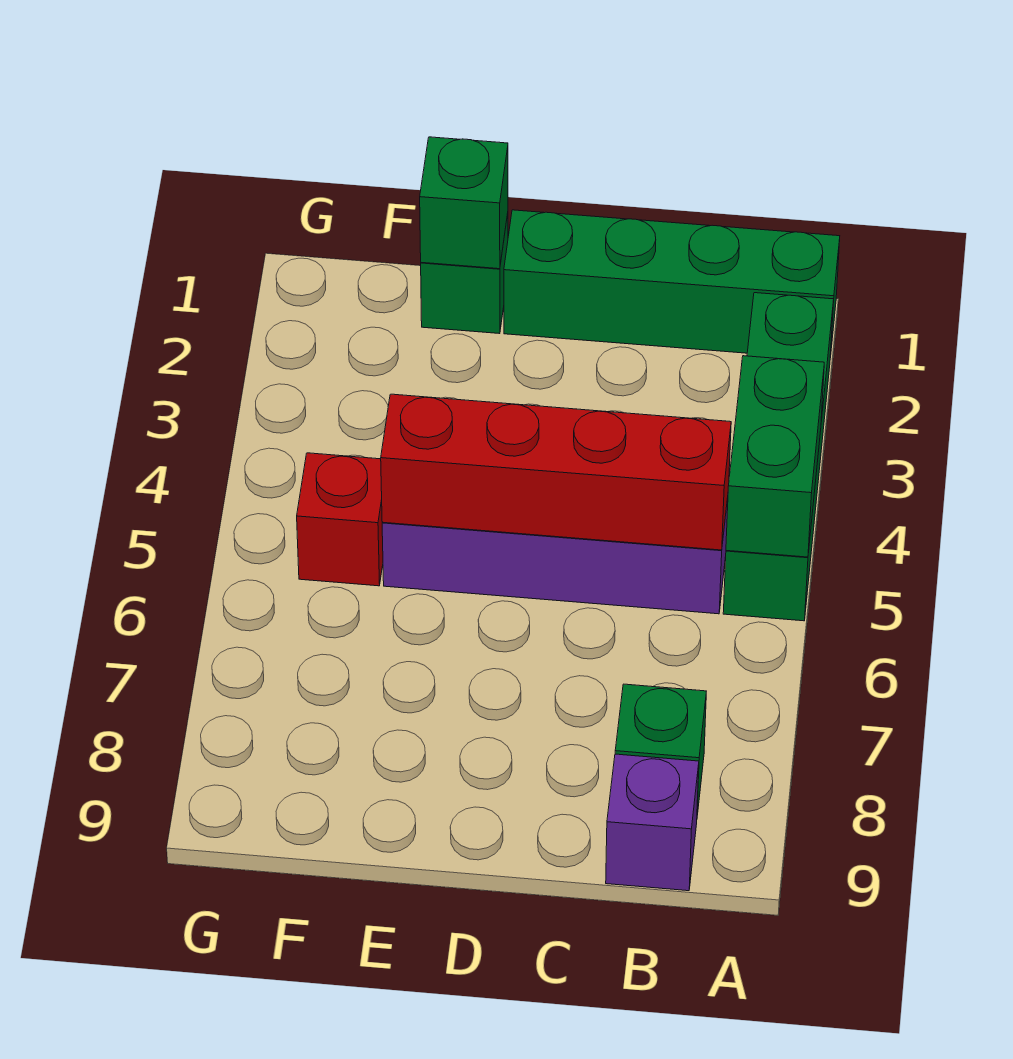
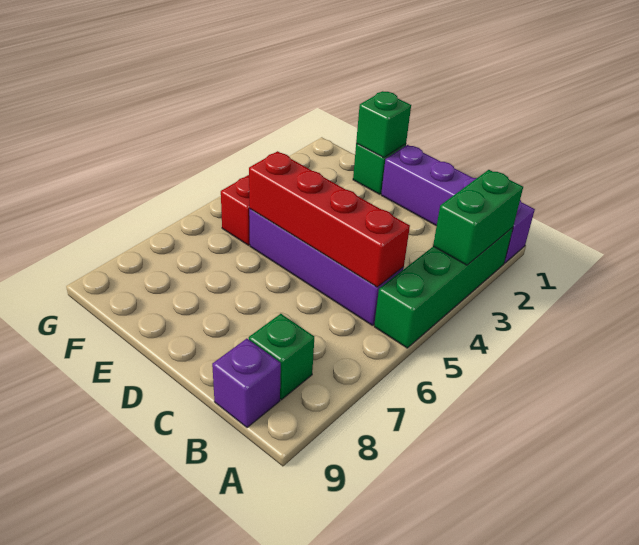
green brick A1:D1 level 1 -> purple brick A1:D1 level 1
green brick A4:A5 level 2 -> green brick A2:A3 level 2

